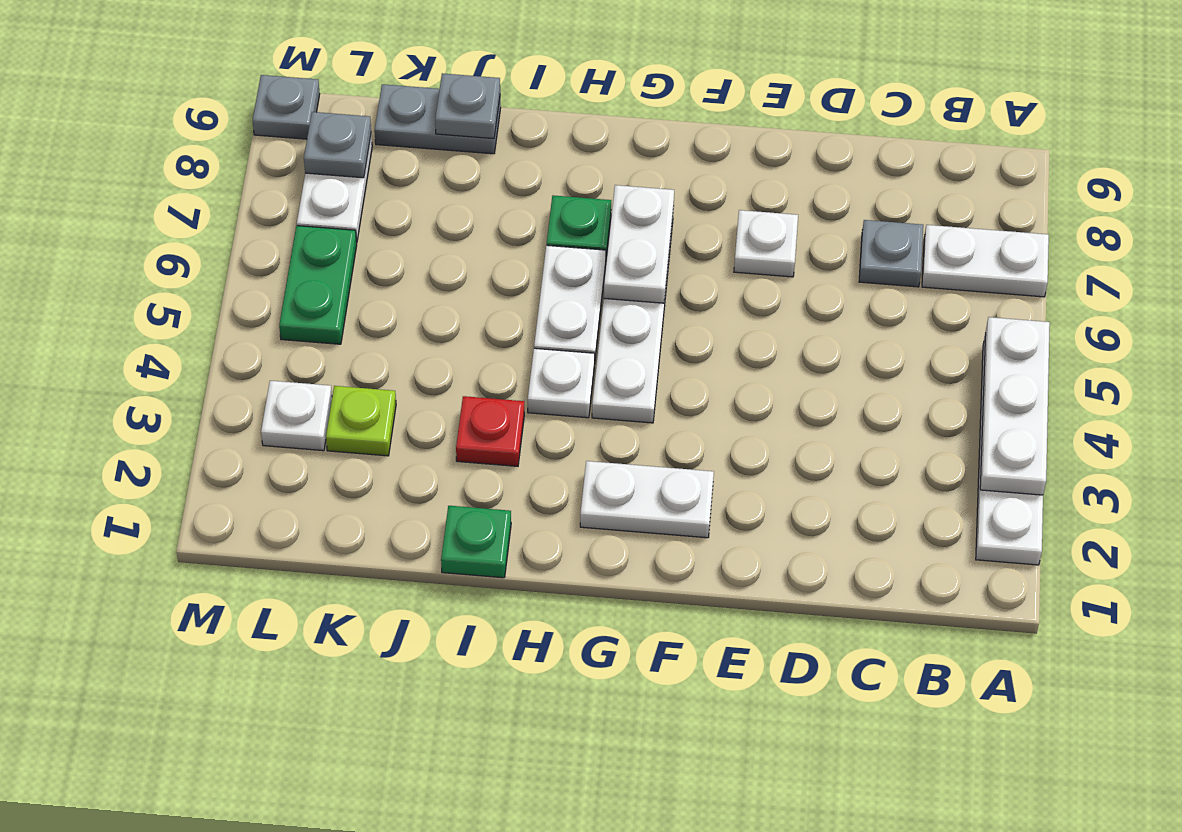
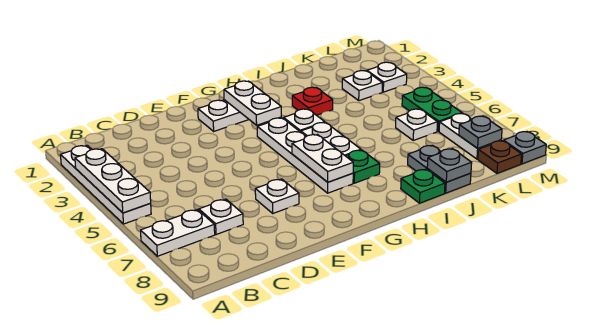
grey plate C7 level 1 -> white plate C7 level 1
none -> white plate G2:G3 level 2
green plate I1 level 1 -> green plate I9 level 1
grey plate J9:K9 level 1 -> grey plate J8:J9 level 1
lime plate K3 level 1 -> white plate K3 level 1
none -> white plate K6 level 1
none -> brown plate L9 level 1

